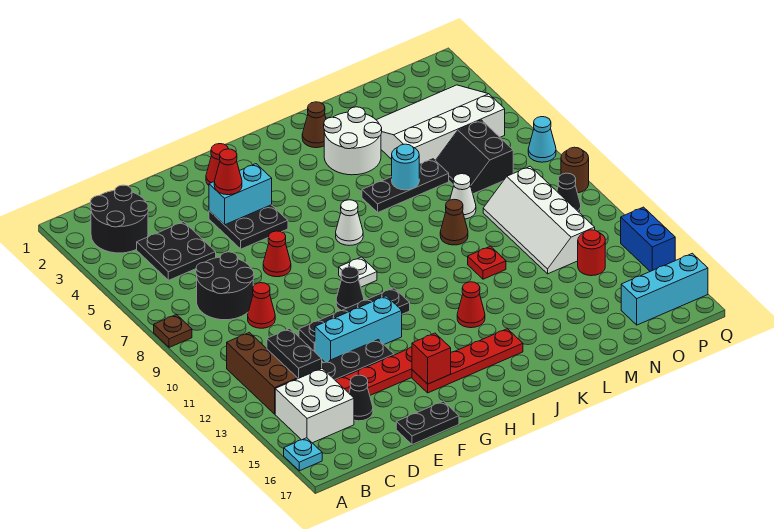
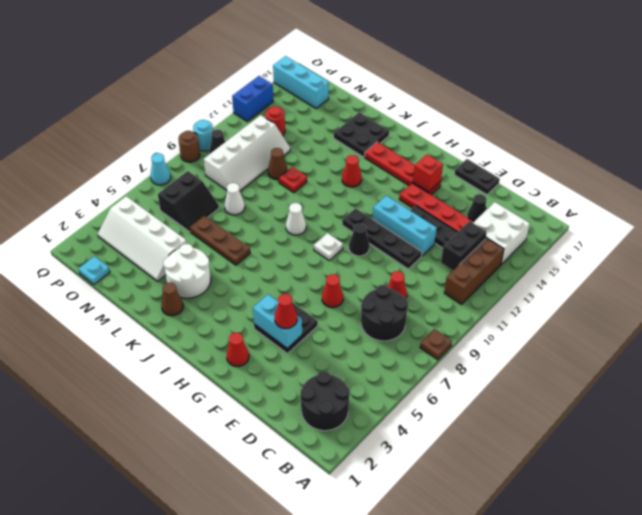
cyan plate A16 level 1 -> cyan plate O1 level 1
black plate C4:D5 level 1 -> black plate K15:L16 level 1
white cone I7 level 1 -> white cone J9 level 1
black plate K6:M6 level 1 -> brown plate K6:M6 level 1
cyan round brick L6 level 2 -> cyan round brick Q10 level 1
brown cone L9 level 1 -> brown cone M11 level 1
white slope M3:P5 level 1 top 5 -> white slope M3:P4 level 1 top 4

